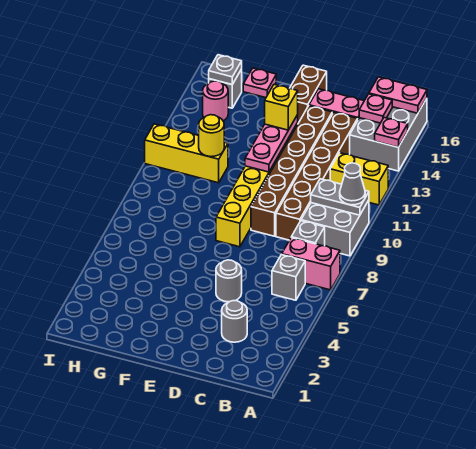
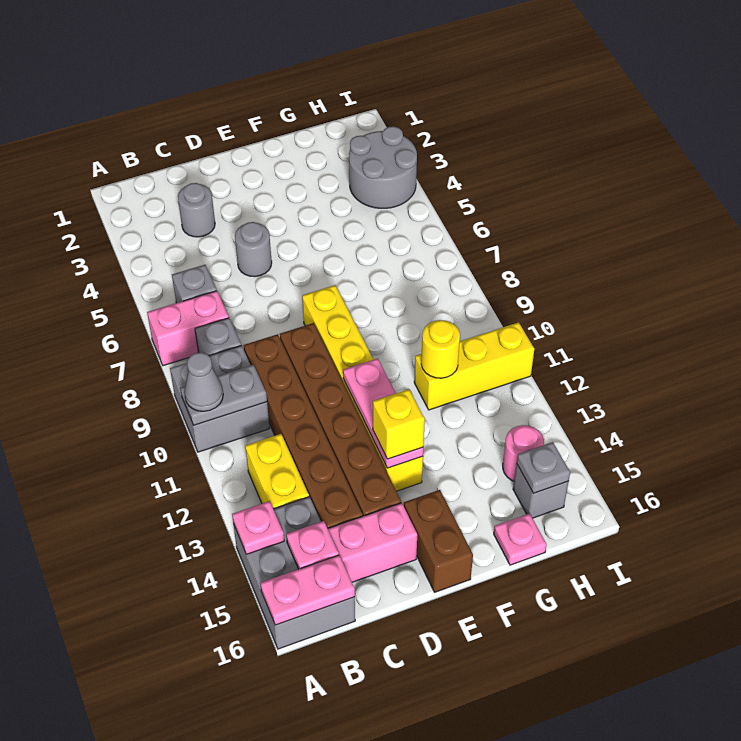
yellow brick A12:B12 level 1 -> yellow brick B12:B13 level 1
none -> grey round brick H3:I4 level 1

